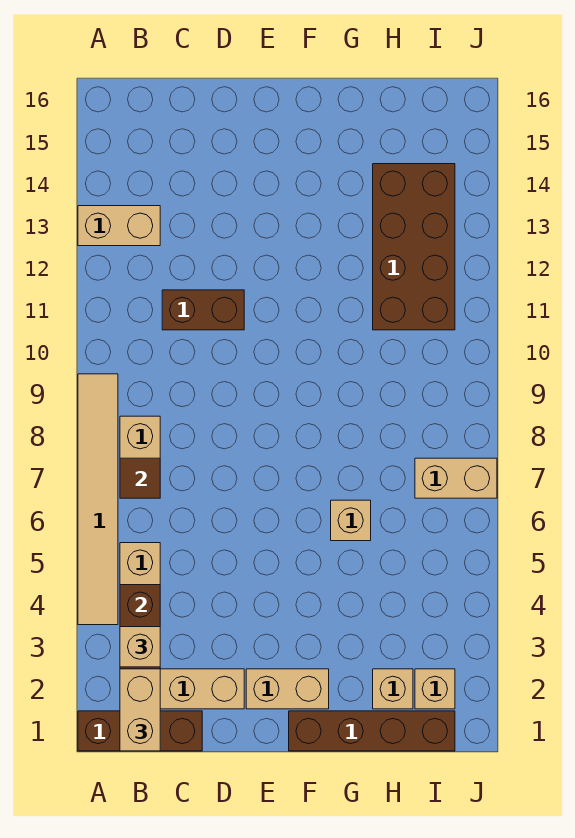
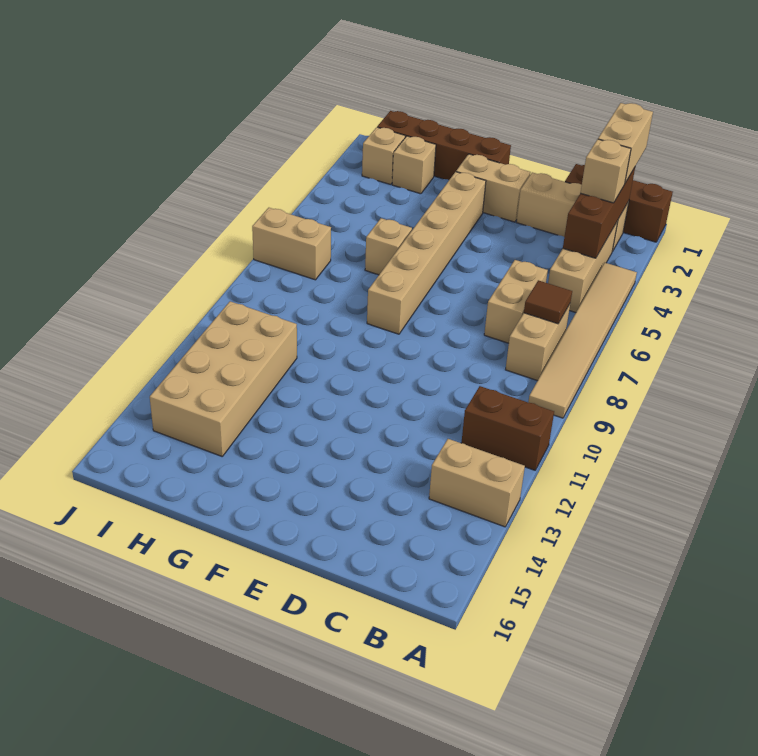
none -> tan brick C6:C7 level 1
brown brick C11:D11 level 1 -> brown brick A11:B11 level 1
none -> tan brick F3:F8 level 1
brown brick H11:I14 level 1 -> tan brick H11:I14 level 1

